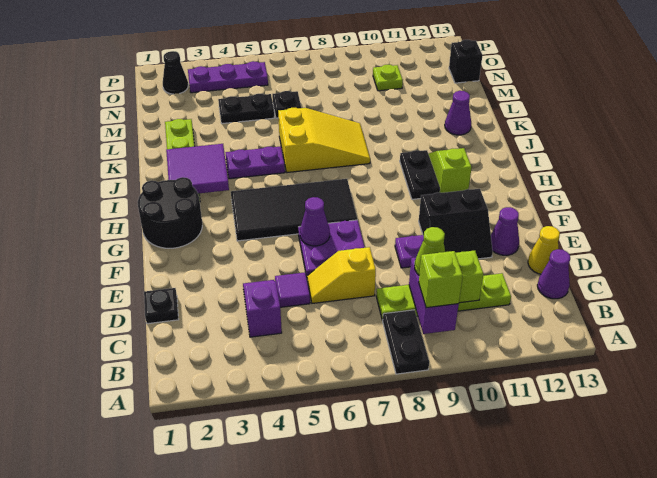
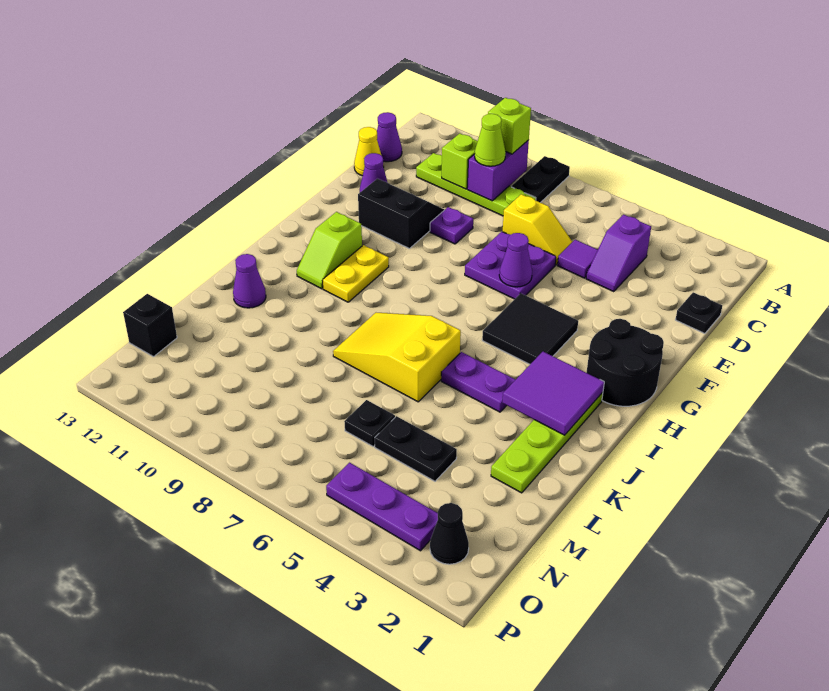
black tile G4:H7 level 1 -> black tile G4:H5 level 1
black plate H10:I10 level 1 -> yellow plate H10:I10 level 1
lime plate N10 level 1 -> none

